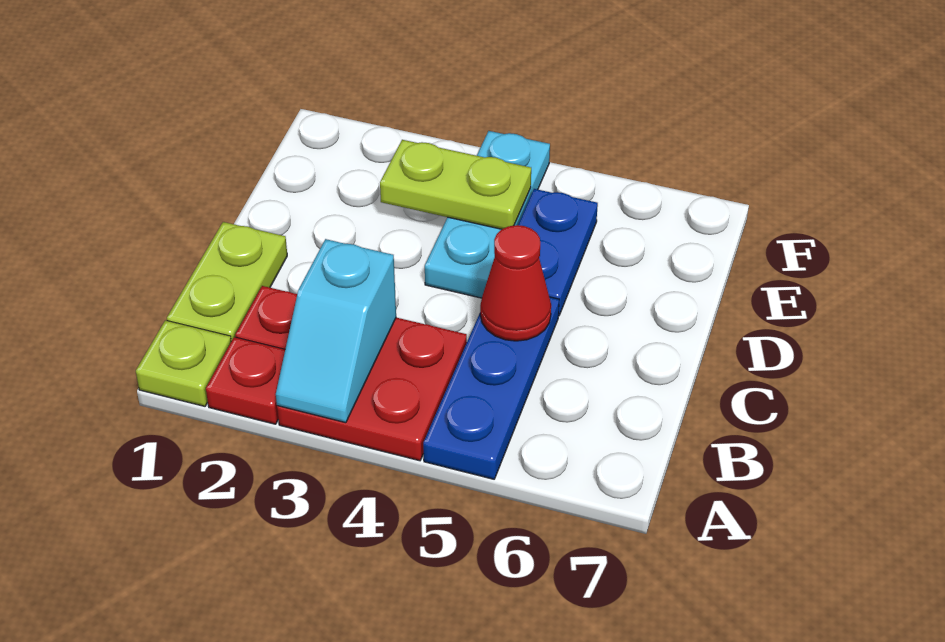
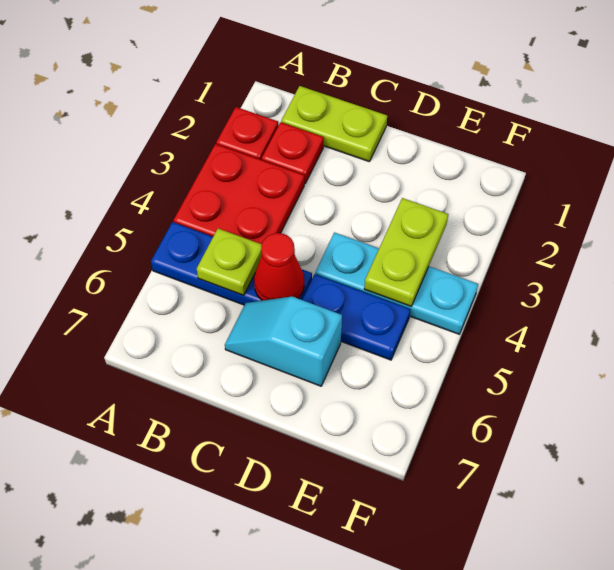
lime plate A1 level 1 -> lime plate B5 level 2
cyan slope A3:B3 level 2 top B -> cyan slope C6:D6 level 1 top D

